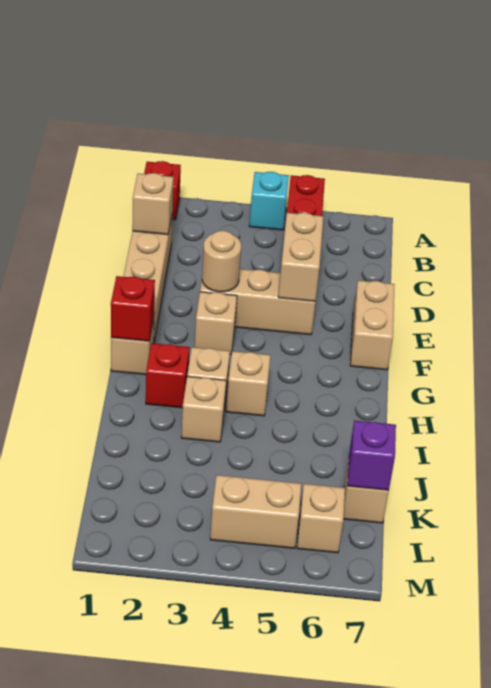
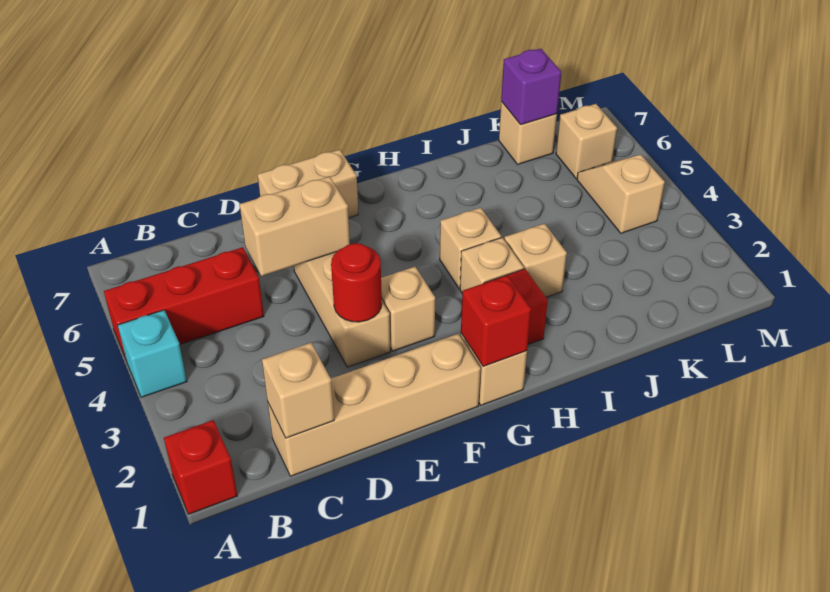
tan round brick E3 level 2 -> red round brick E3 level 2
tan brick L4:L5 level 1 -> tan slope L4:L5 level 1 top 4

